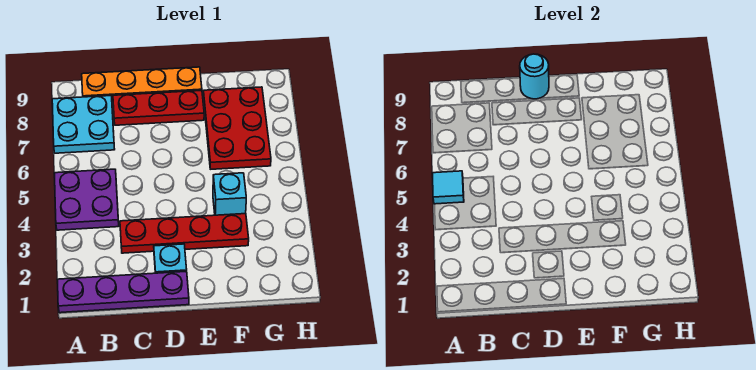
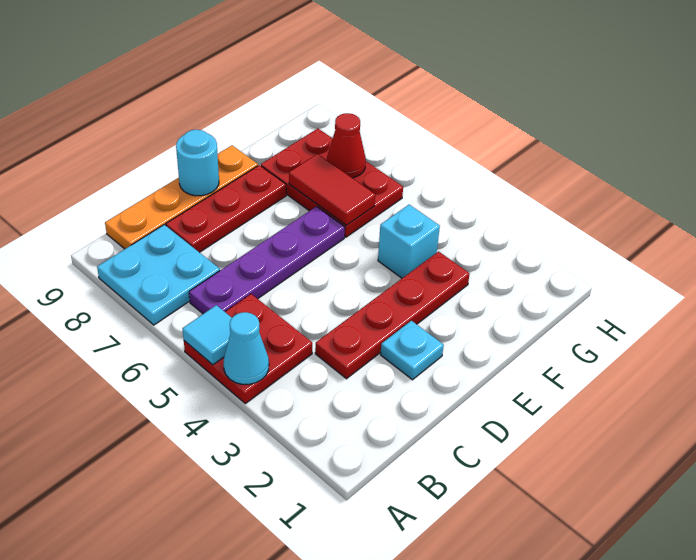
purple plate A1:D1 level 1 -> purple plate B6:E6 level 1
purple plate A4:B5 level 1 -> red plate A4:B5 level 1
none -> cyan cone A4 level 2
none -> red tile F6:F7 level 2
none -> red cone G7 level 2

